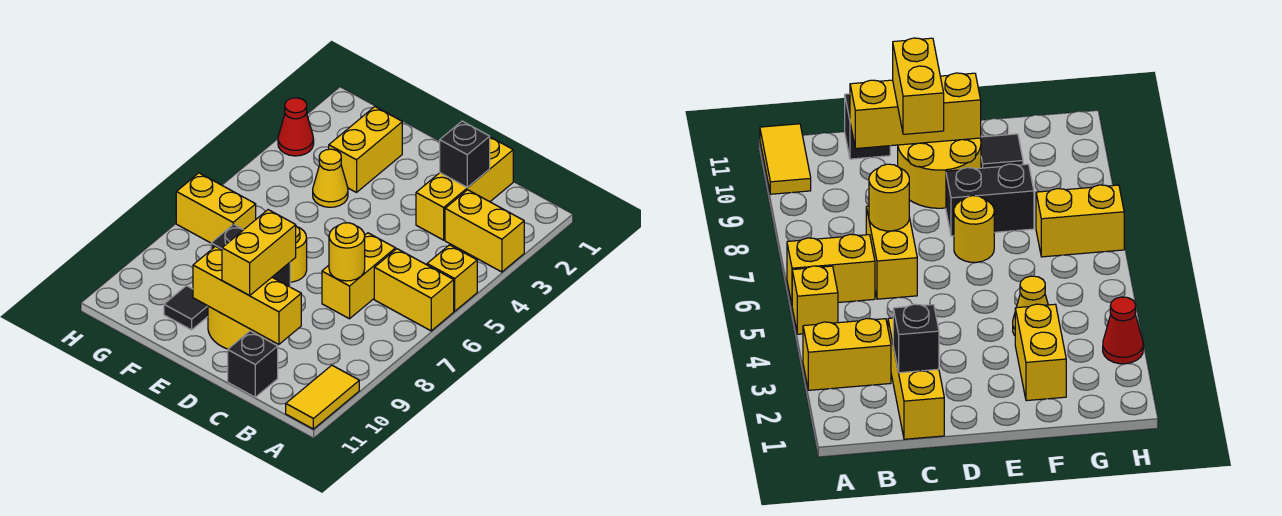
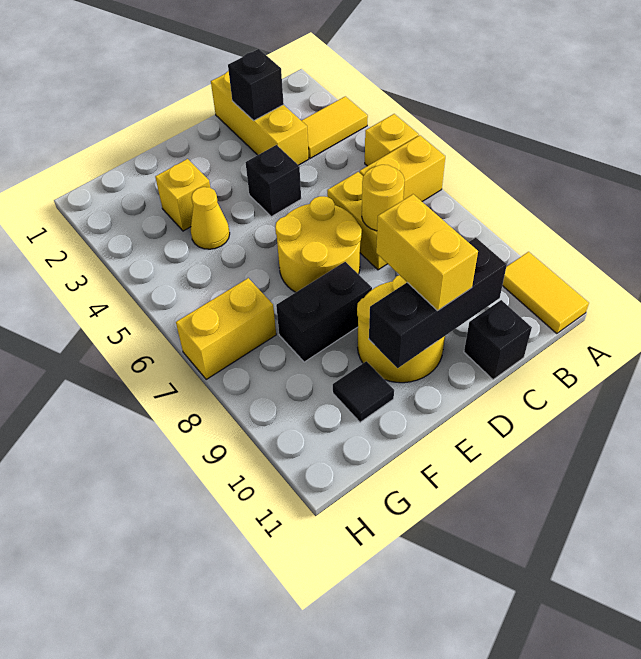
yellow brick A3:B3 level 1 -> yellow tile A3:B3 level 1
yellow brick C10:E10 level 2 -> black brick C10:E10 level 2
none -> black brick D4 level 1
yellow round brick E7 level 1 -> yellow round brick D6:E7 level 1
yellow brick F2:F3 level 1 -> yellow brick F3 level 1
red cone H3 level 1 -> none

